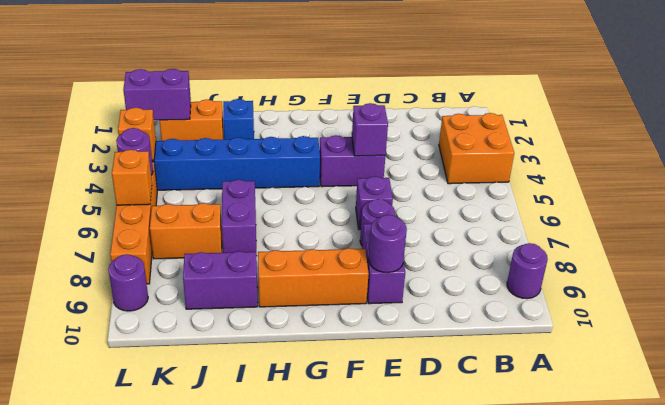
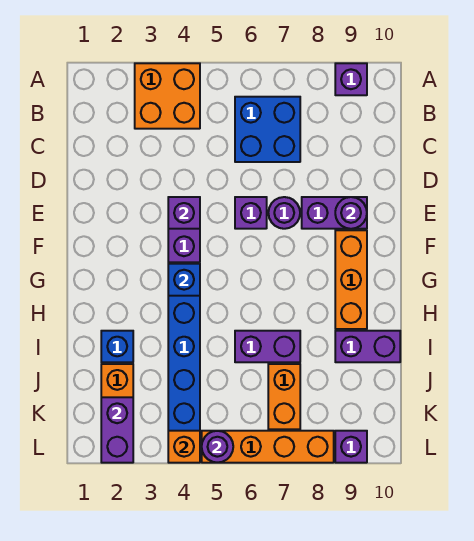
purple round brick A9 level 1 -> purple brick A9 level 1
none -> blue brick B6:C7 level 1
none -> blue brick G4 level 2
purple brick I9:J9 level 1 -> purple brick I9:I10 level 1
orange brick L6 level 2 -> none
purple round brick L9 level 1 -> purple brick L9 level 1

